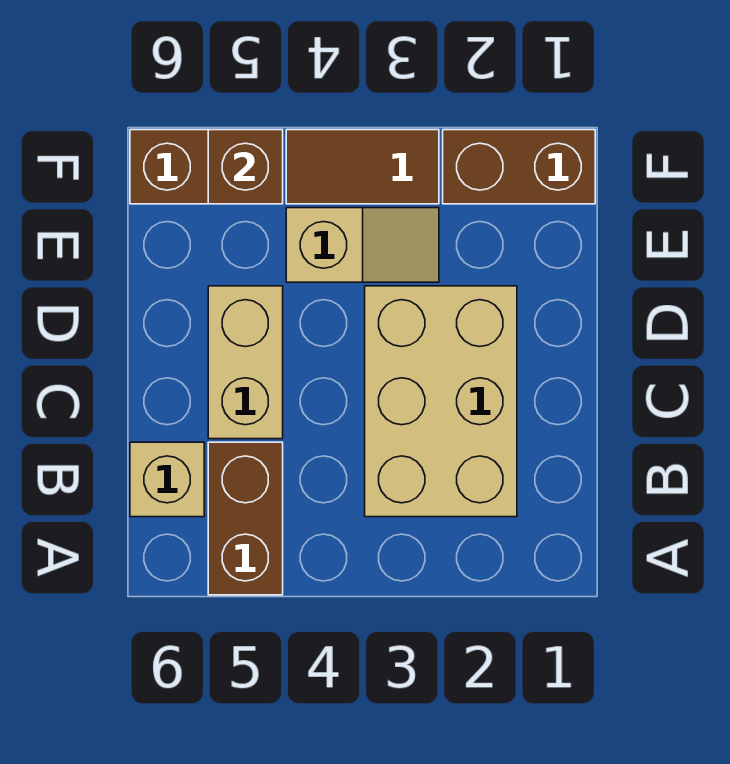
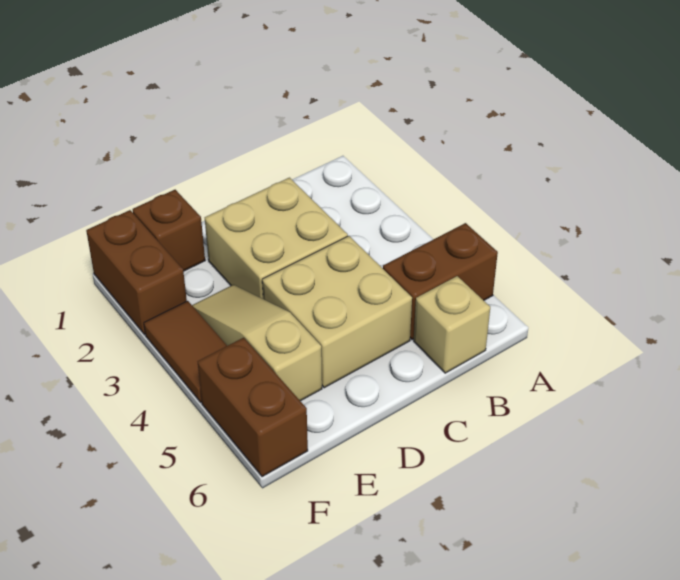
tan brick B2:D3 level 1 -> tan brick C2:D3 level 1
tan brick C5:D5 level 1 -> tan brick C4:D5 level 1
tan slope E3:E4 level 1 top 4 -> tan slope E3:E5 level 1 top 5
brown brick F5 level 2 -> brown brick E1 level 1

